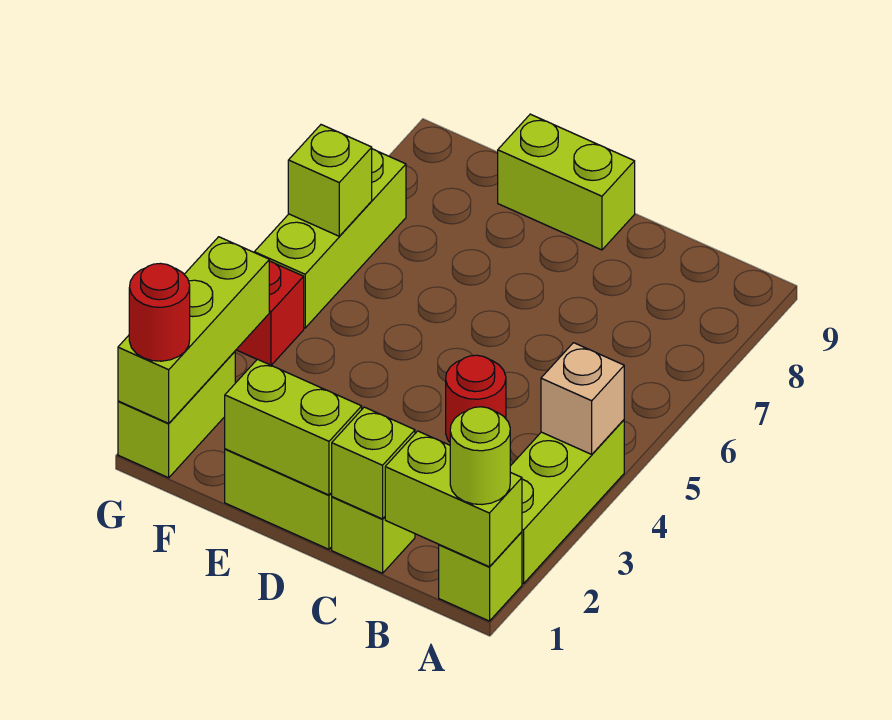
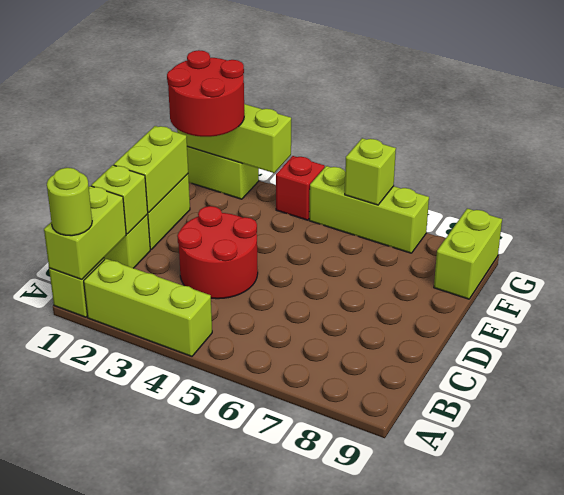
tan brick A4 level 2 -> none
red round brick C4 level 1 -> red round brick C3:D4 level 1
lime brick D9:E9 level 1 -> lime brick F9:G9 level 1
red round brick G1 level 3 -> red round brick F1:G2 level 3

